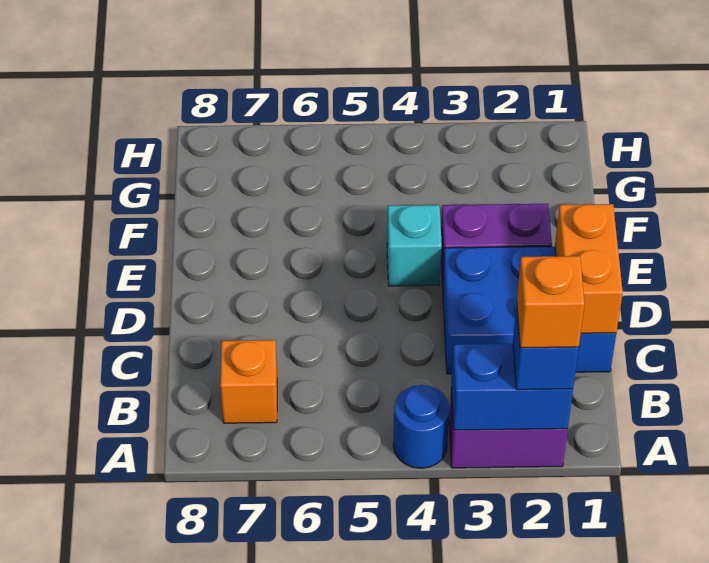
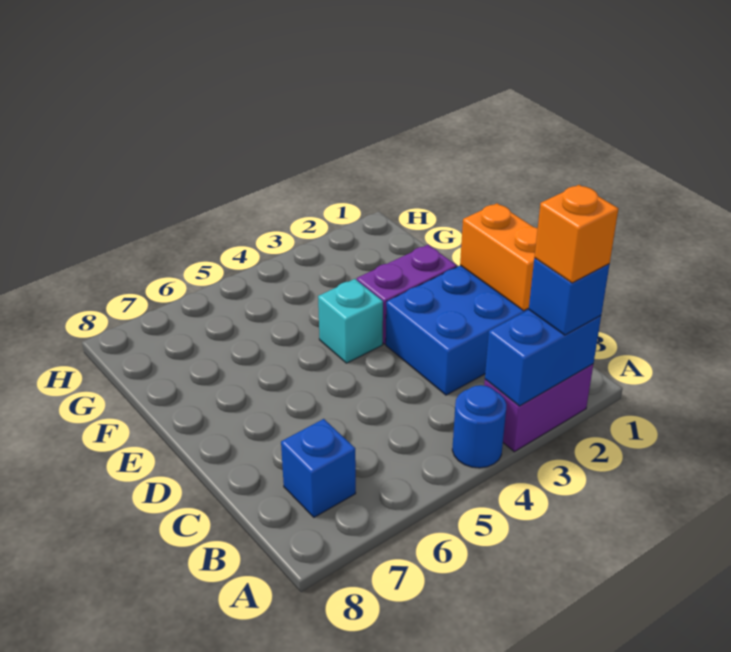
orange brick B7 level 1 -> blue brick B7 level 1

